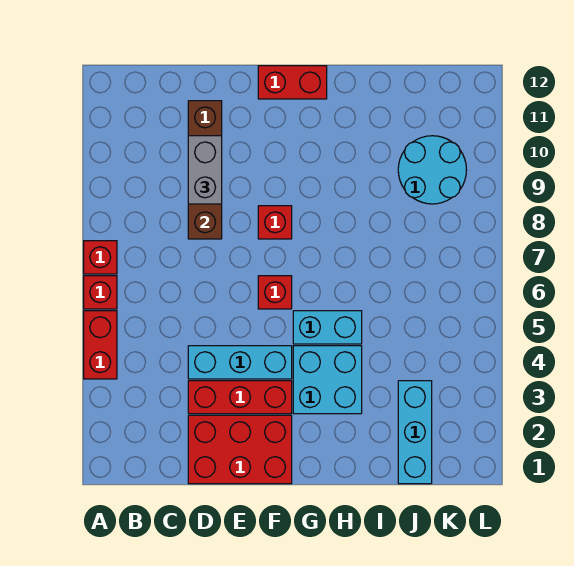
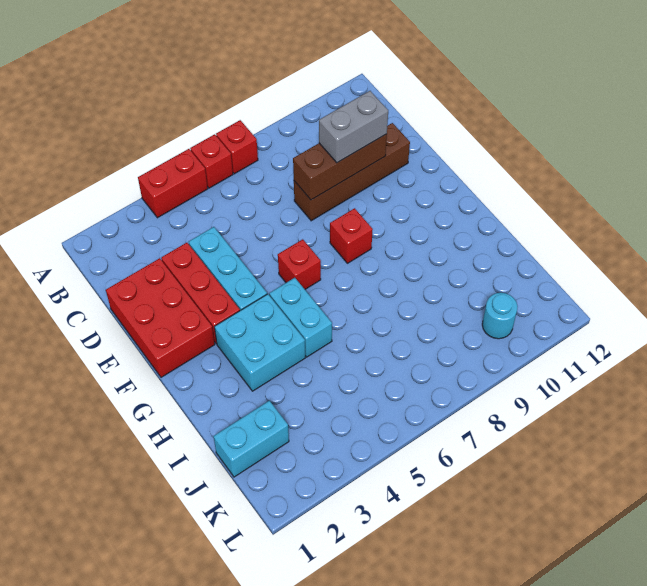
red brick F12:G12 level 1 -> none
cyan brick J1:J3 level 1 -> cyan brick J1:J2 level 1
cyan round brick J9:K10 level 1 -> cyan round brick K10 level 1

